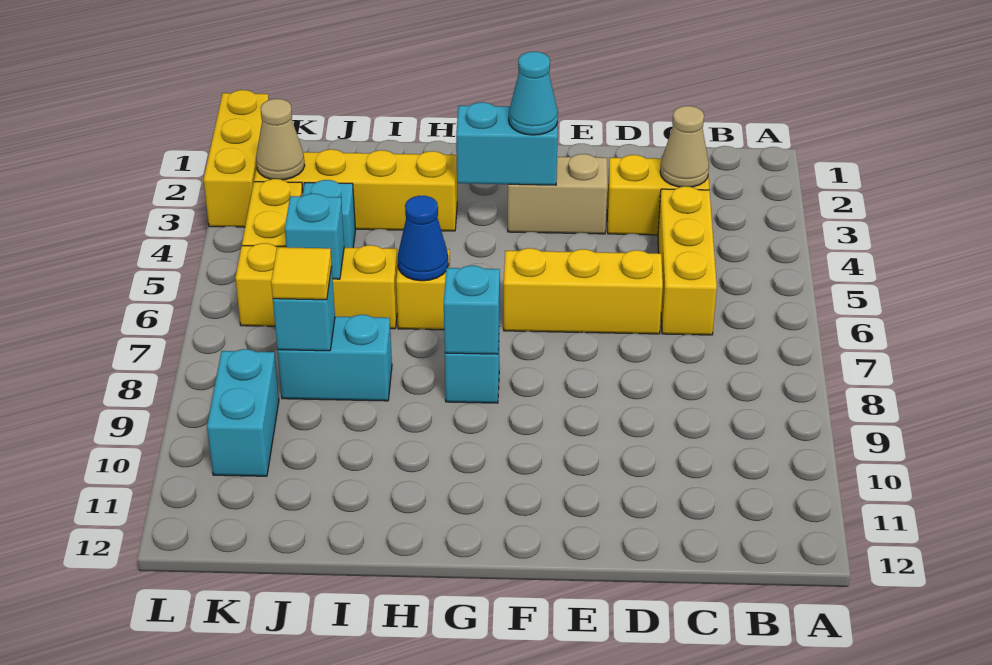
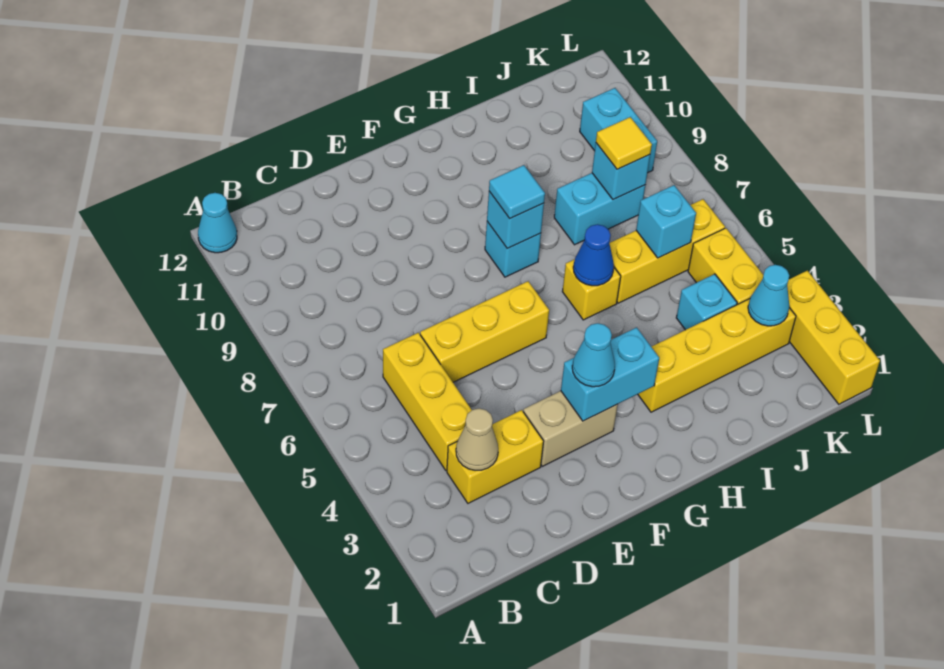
none -> cyan cone A12 level 1
none -> cyan tile G8 level 3
tan cone K3 level 2 -> cyan cone K3 level 2

